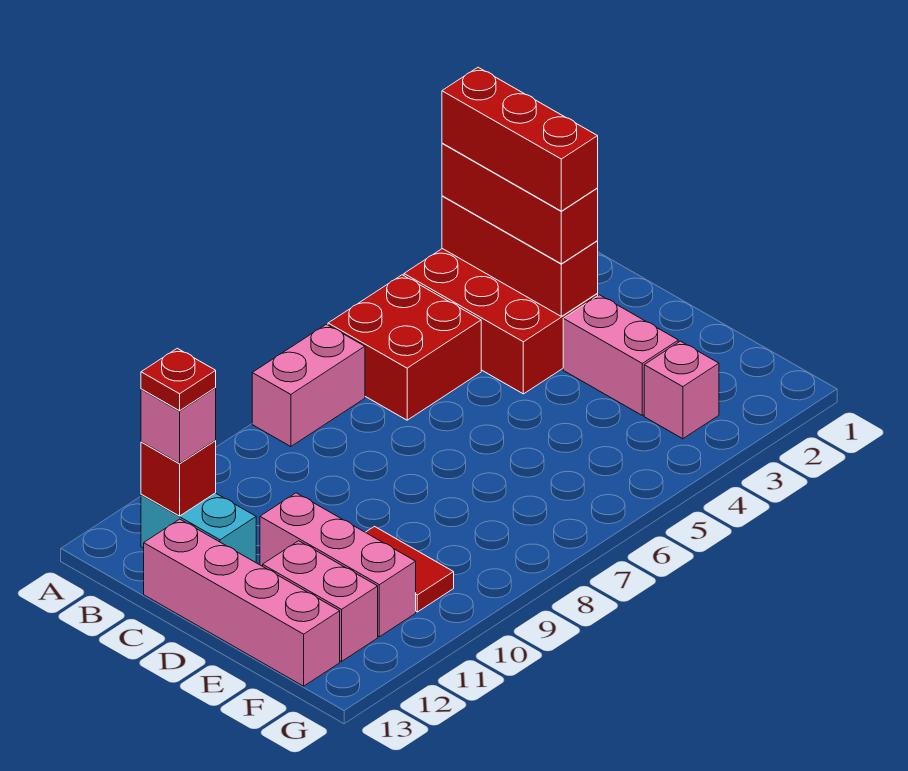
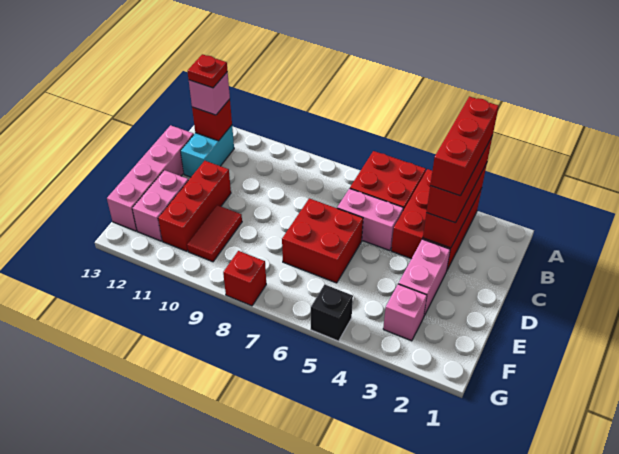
pink brick A7:A8 level 1 -> pink brick C5:C6 level 1
none -> red brick D6:E7 level 1
pink brick D11:F11 level 1 -> red brick D11:F11 level 1
none -> black brick G5 level 1
none -> red brick G8 level 1

